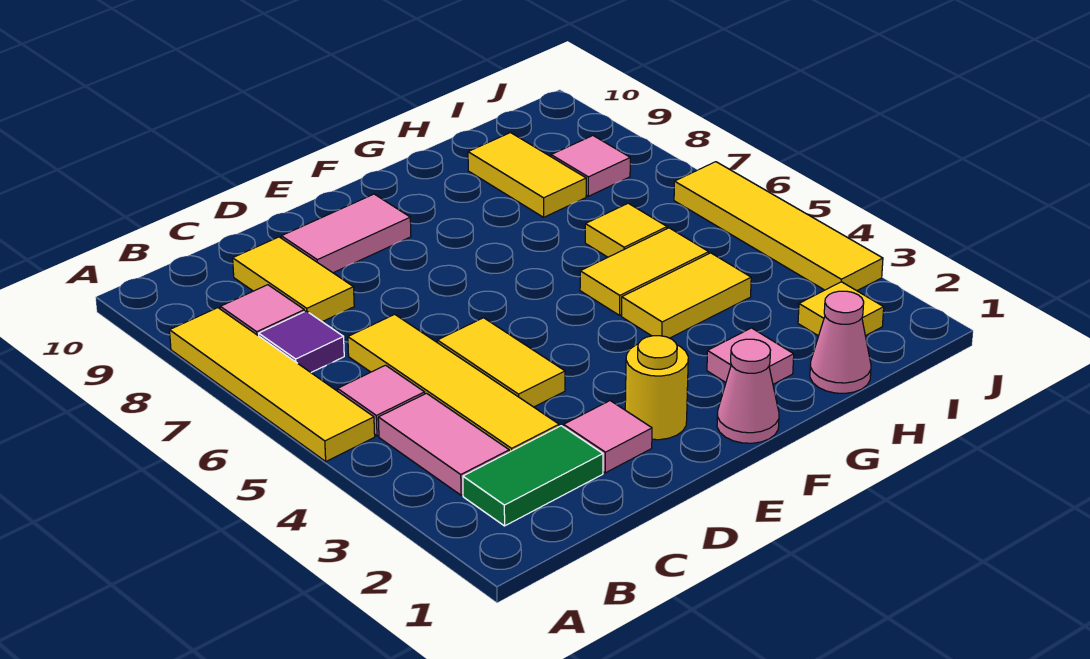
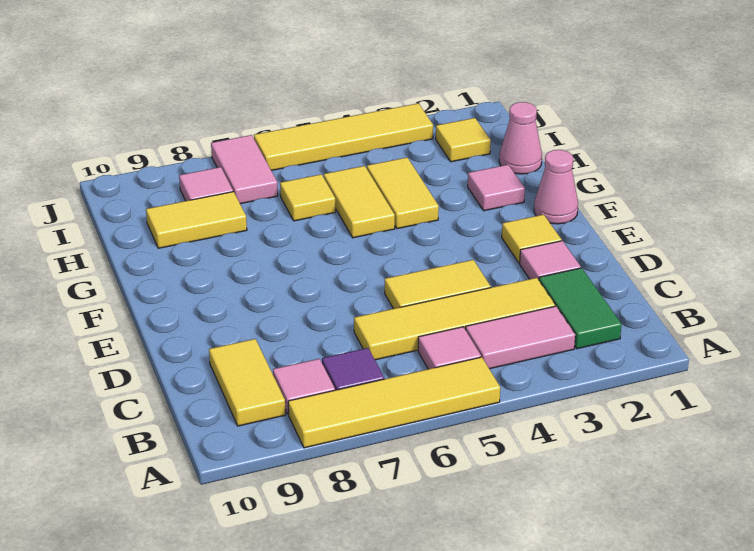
yellow tile C8:C9 level 1 -> yellow tile B9:C9 level 1
pink tile D9:E9 level 1 -> pink tile I7:J7 level 1
yellow round brick E2 level 1 -> yellow tile E2 level 1

